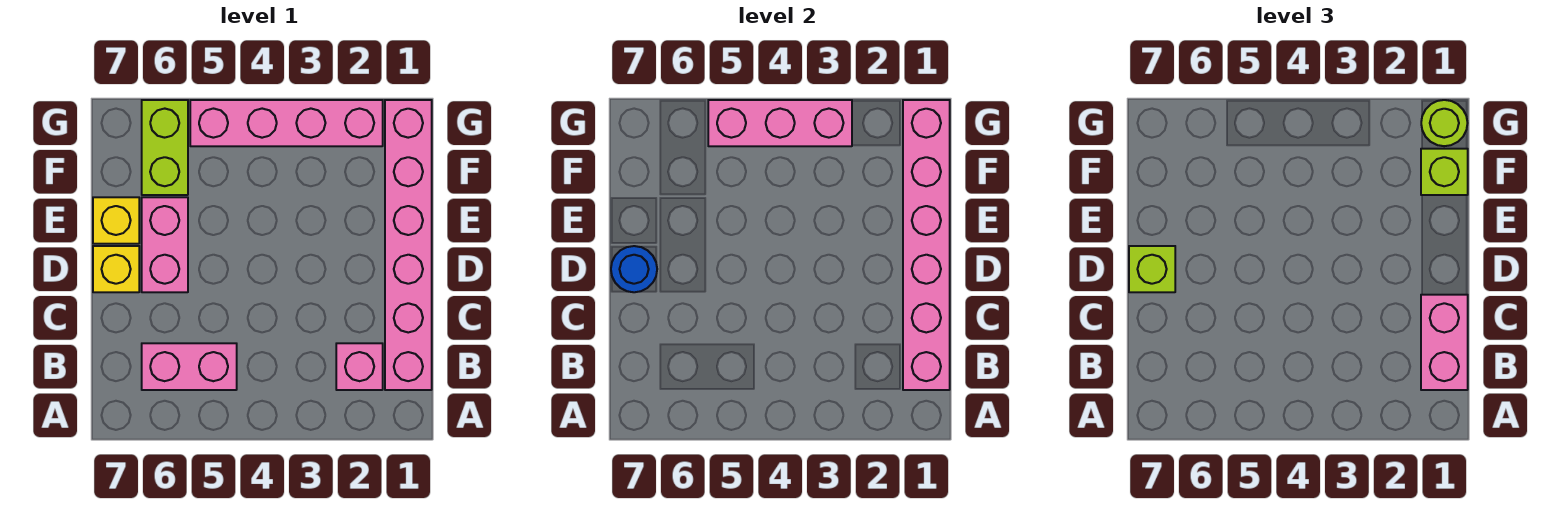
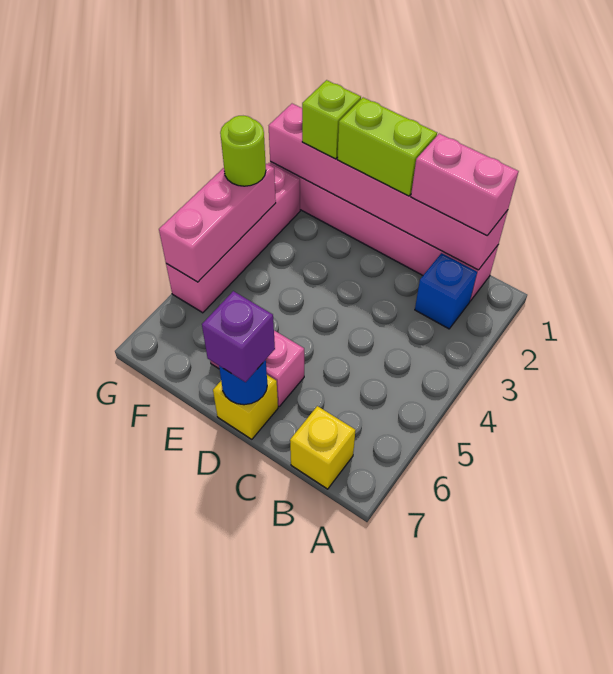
pink brick B2 level 1 -> blue brick B2 level 1
pink brick B5:B6 level 1 -> none
lime brick D7 level 3 -> purple brick D7 level 3
yellow brick E7 level 1 -> yellow brick B7 level 1
lime brick F6:G6 level 1 -> lime brick D1:E1 level 3
lime round brick G1 level 3 -> lime round brick G3 level 3

